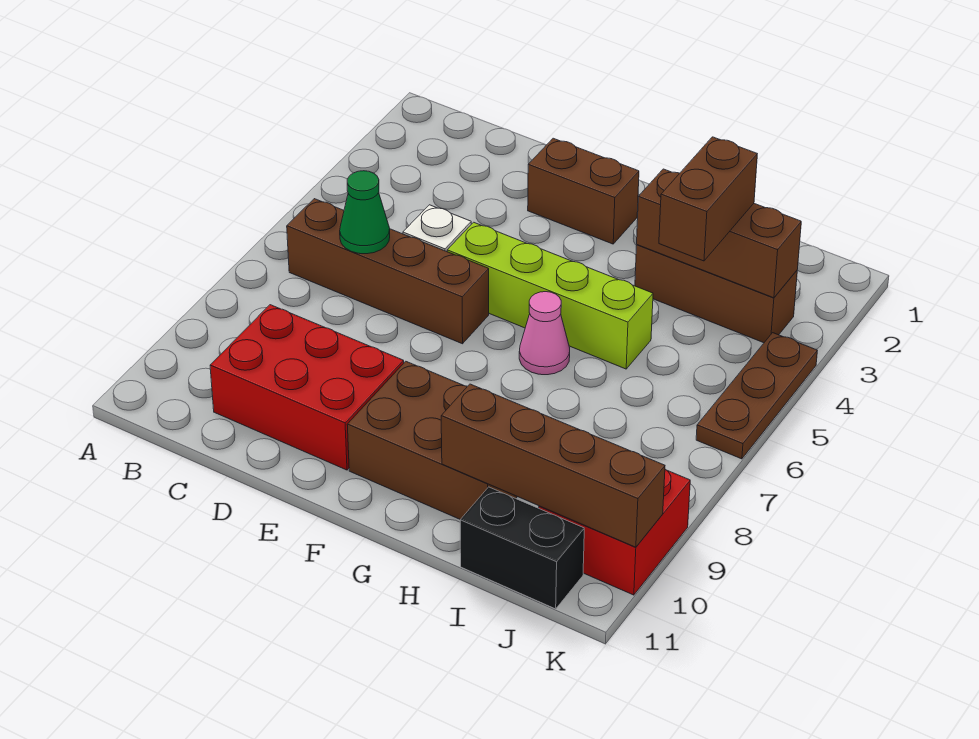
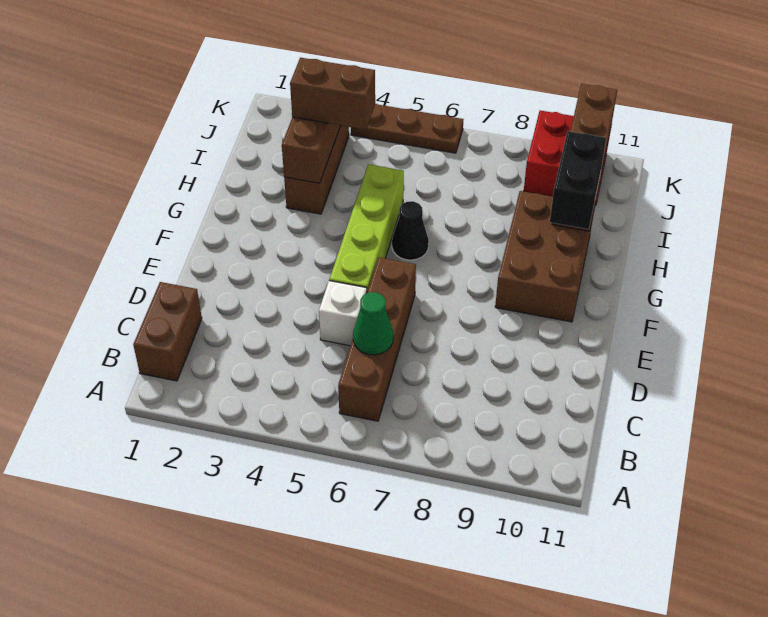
red brick C9:E10 level 1 -> none
brown brick E2:F2 level 1 -> brown brick B1:C1 level 1
pink cone G6 level 1 -> black cone G6 level 1
black brick I11:J11 level 1 -> black brick G10:H10 level 3

